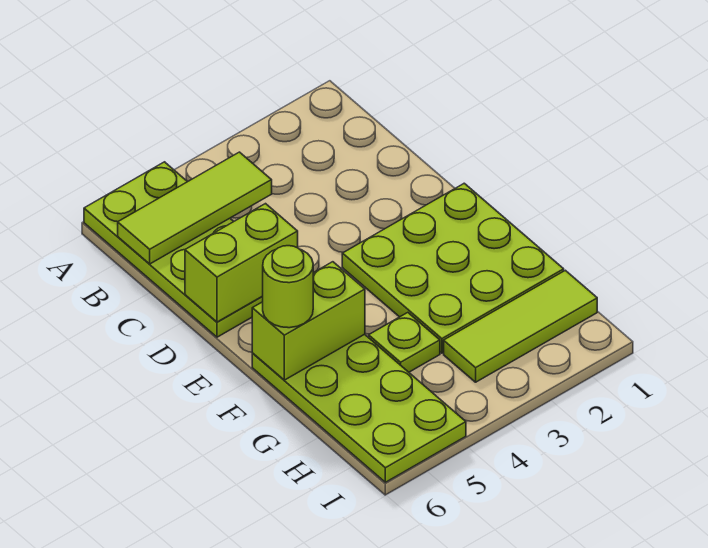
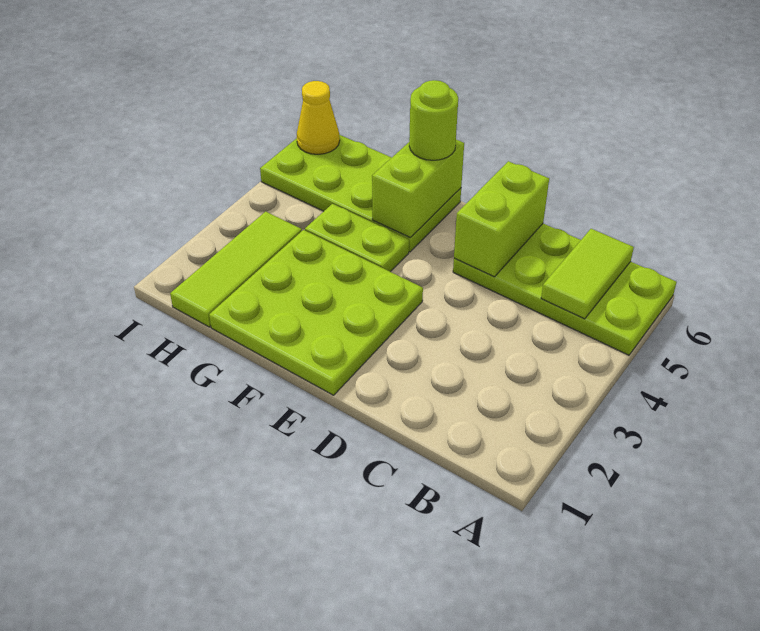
lime tile B4:B6 level 2 -> lime tile B5:B6 level 2
lime plate G4 level 1 -> lime plate F4:G4 level 1
none -> yellow cone I6 level 2

